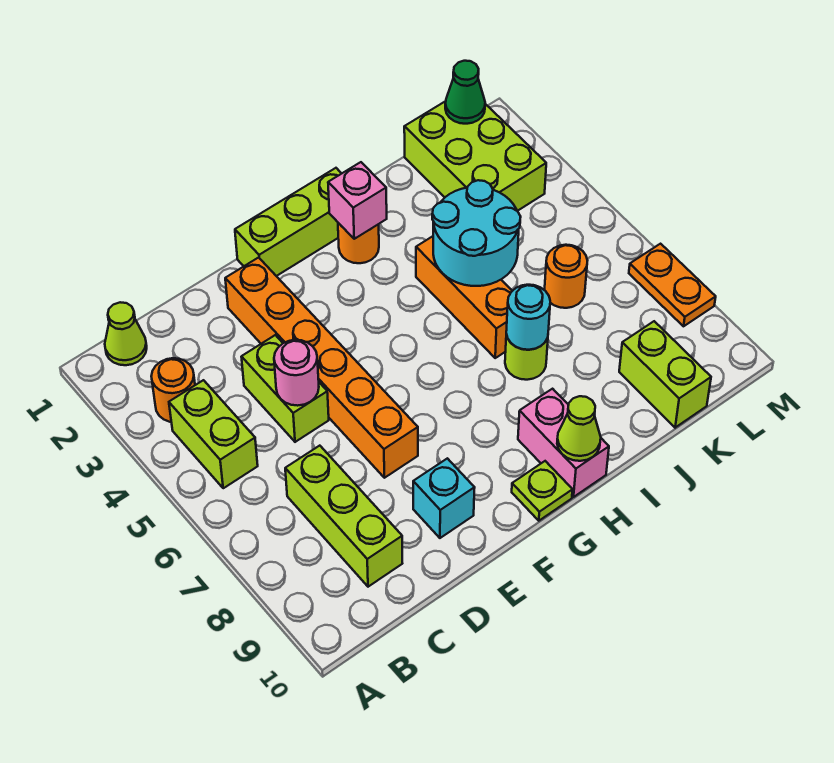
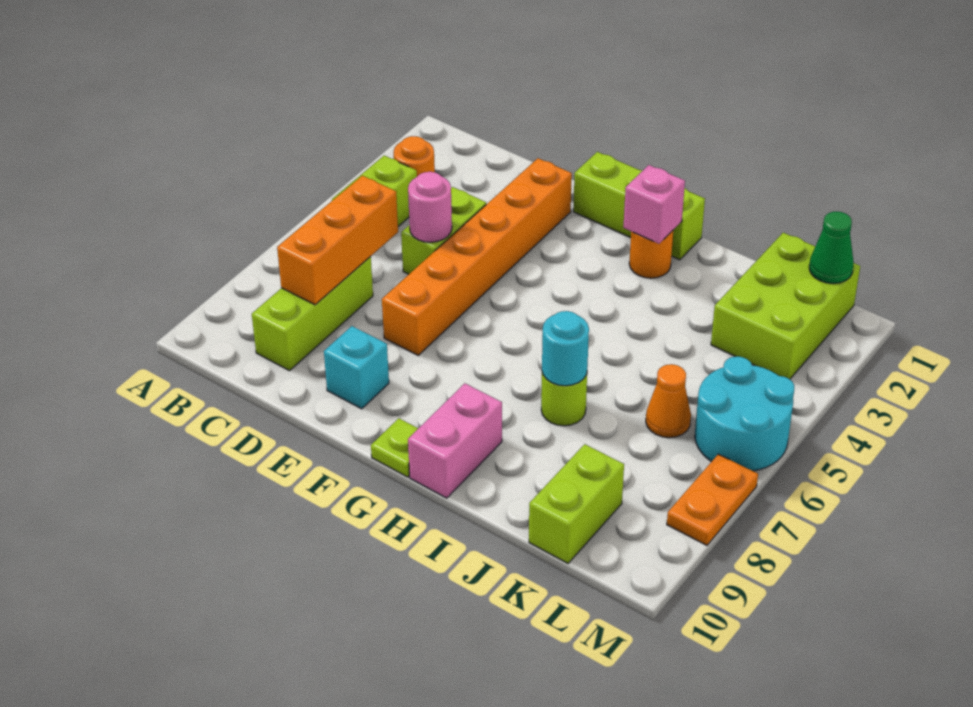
lime cone B1 level 1 -> none
lime cone H10 level 2 -> none
orange brick I4:I6 level 1 -> orange brick C6:C8 level 2
cyan round brick I4:J5 level 2 -> cyan round brick L5:M6 level 1
orange round brick K6 level 1 -> orange cone K6 level 1

